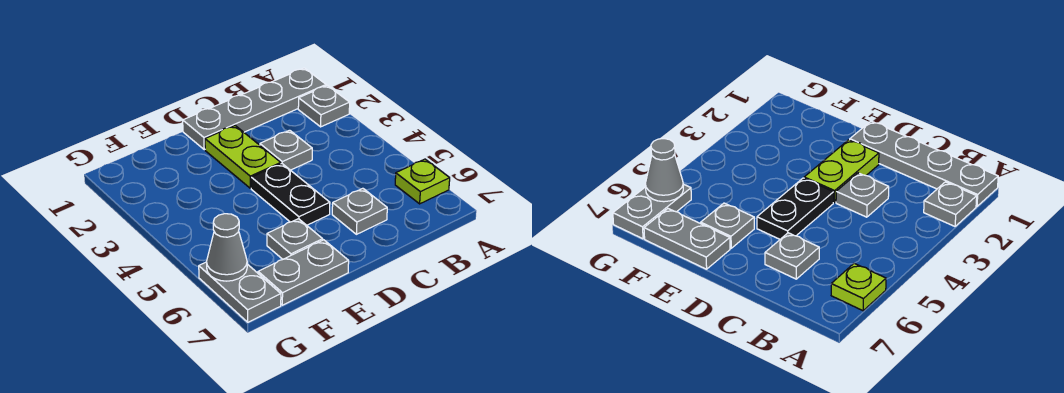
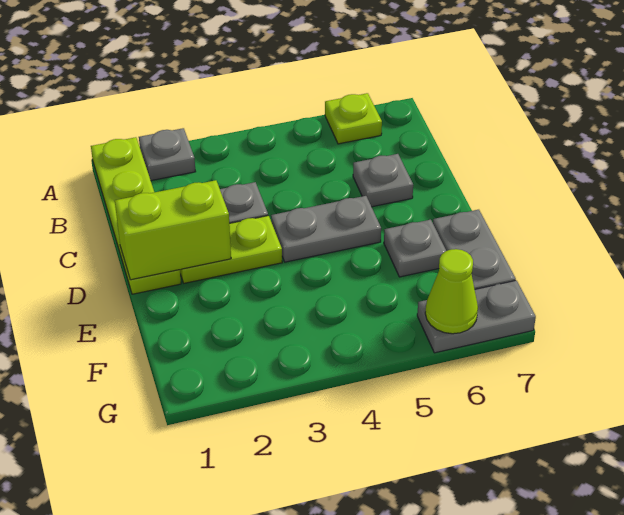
grey plate A1:D1 level 1 -> lime plate A1:D1 level 1
none -> lime brick D1:D2 level 2
black plate D4:D5 level 1 -> grey plate D4:D5 level 1
grey cone G6 level 2 -> lime cone G6 level 2

